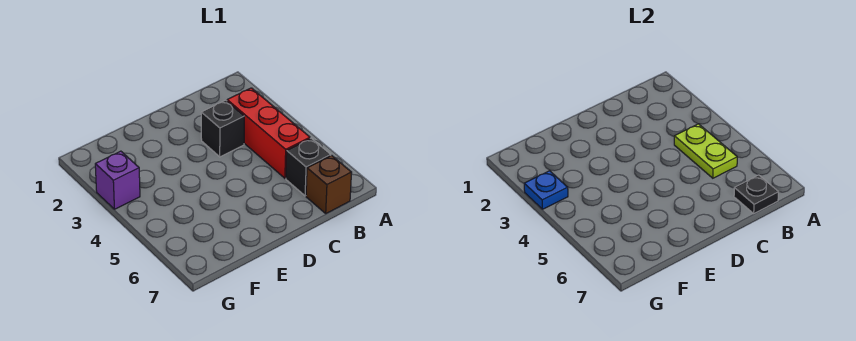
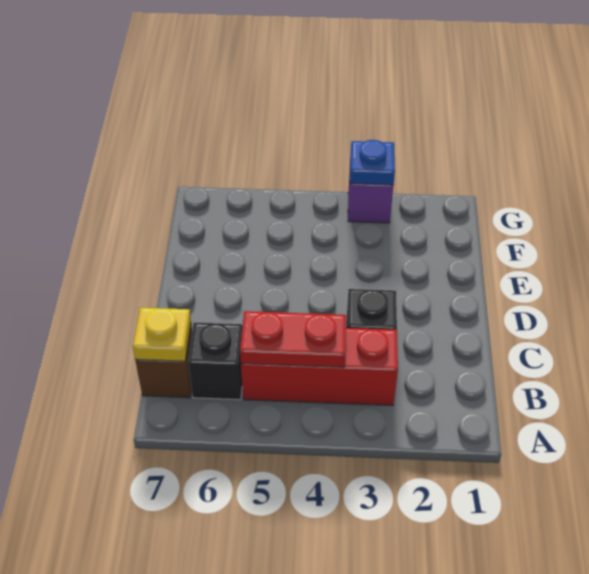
lime plate B4:B5 level 2 -> red plate B4:B5 level 2
black plate B7 level 2 -> yellow plate B7 level 2

